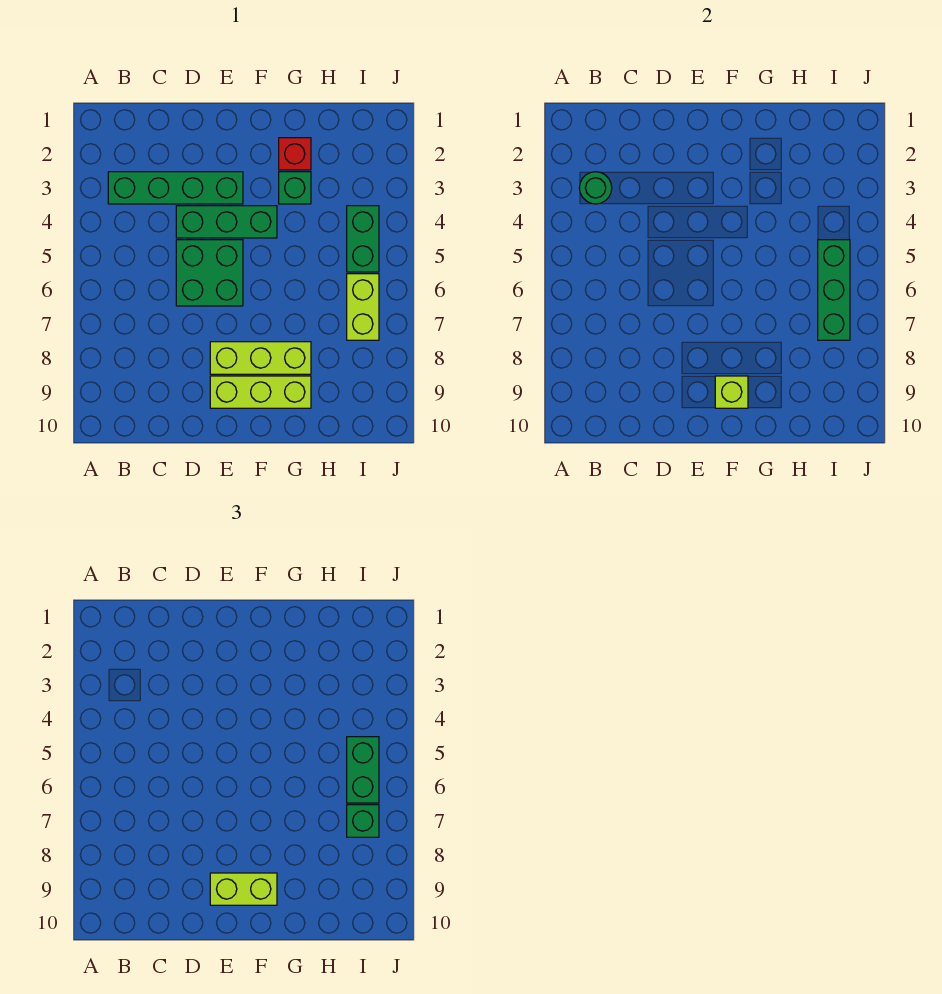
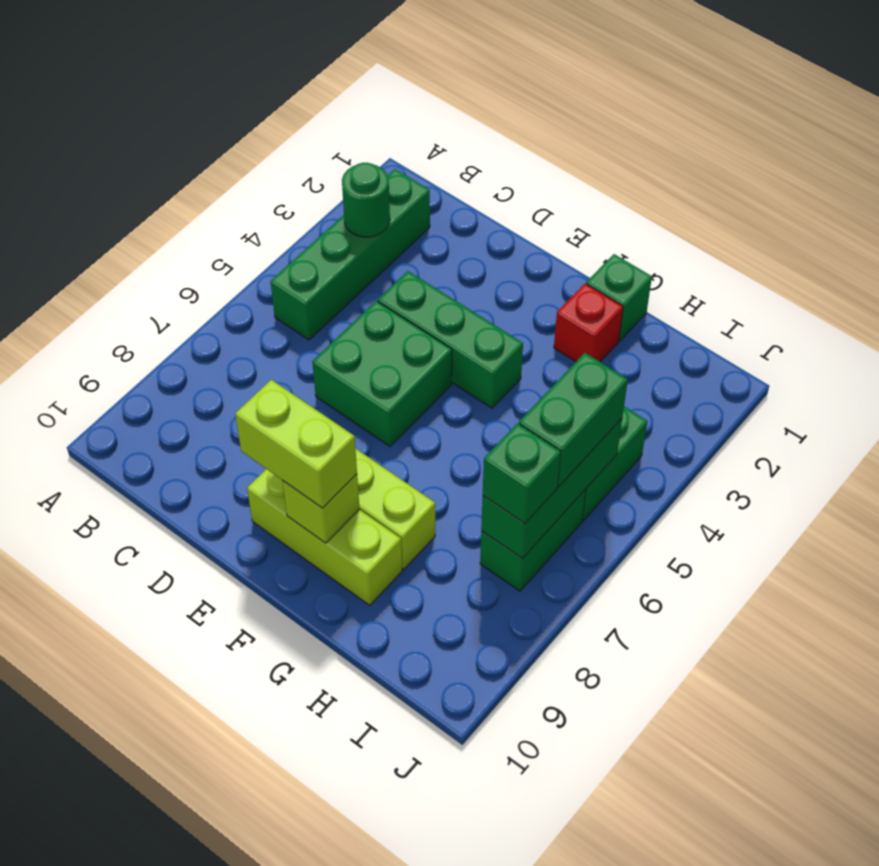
green brick B3:E3 level 1 -> green brick B2:B5 level 1
green brick G3 level 1 -> green brick G1 level 1
lime brick I6:I7 level 1 -> green brick I6:I7 level 1

